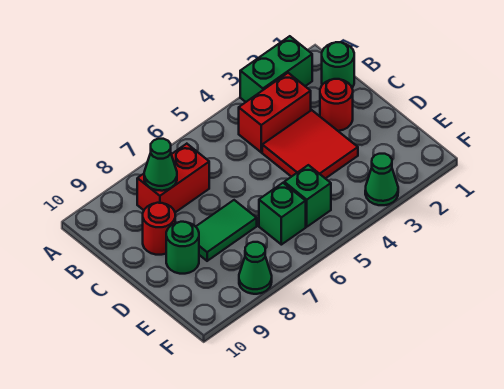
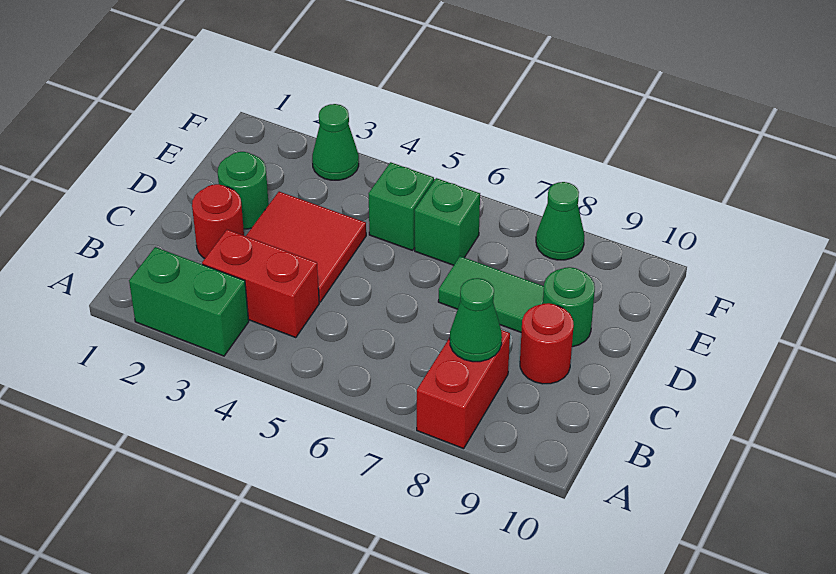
green round brick B1 level 1 -> green round brick D2 level 1
red brick B7:B8 level 1 -> red brick A8:B8 level 1

